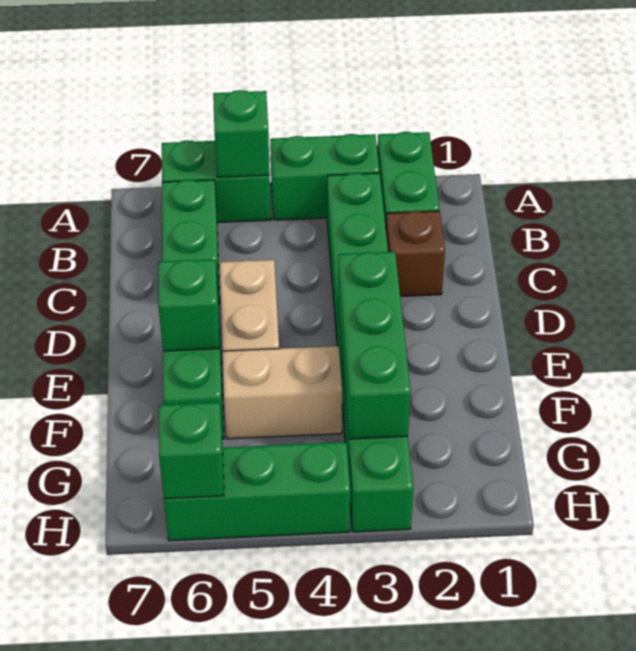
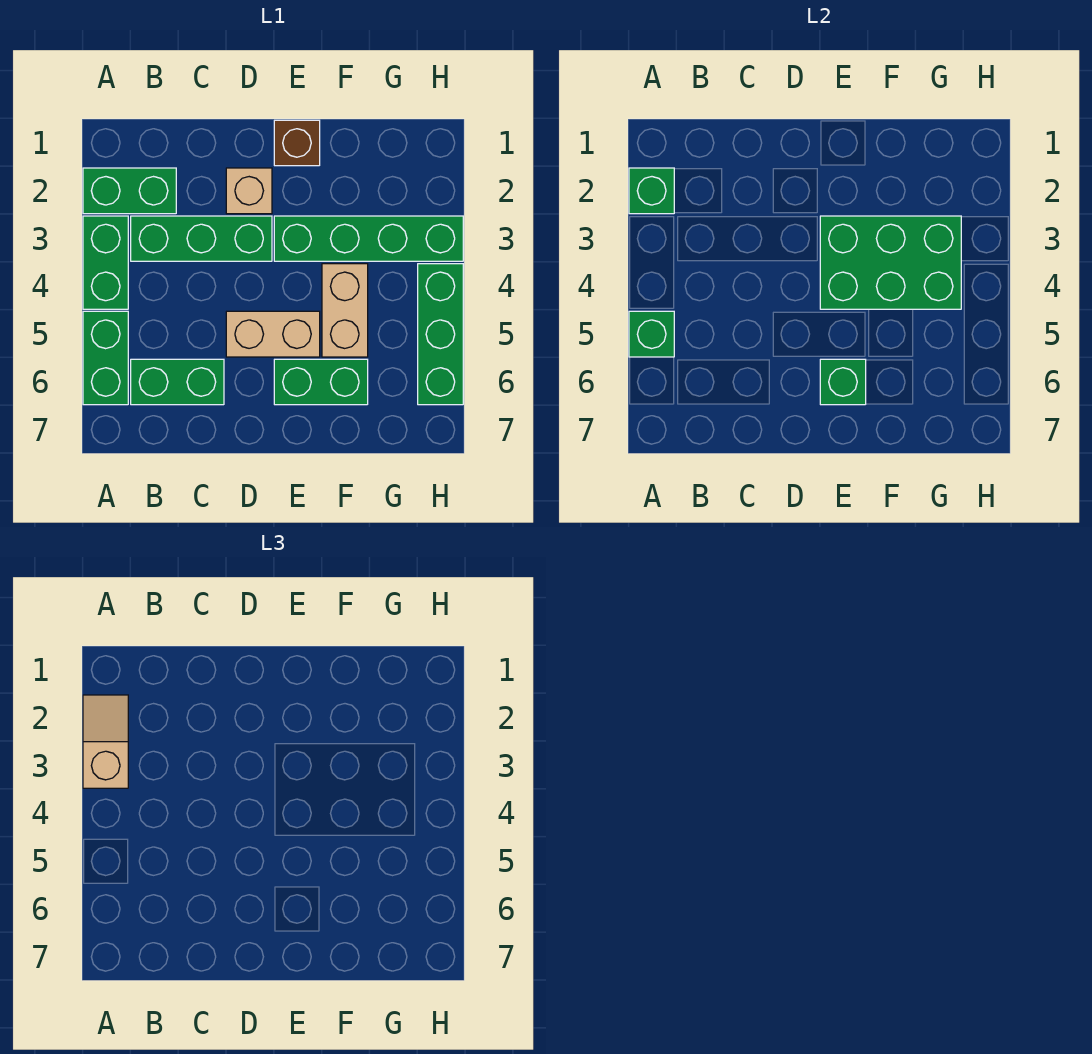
none -> tan slope A2:A3 level 3 top 3
brown brick C2 level 1 -> brown brick E1 level 1
none -> tan brick D2 level 1
green brick E3:G3 level 2 -> green brick E3:G4 level 2
green brick H6 level 2 -> green brick A2 level 2

